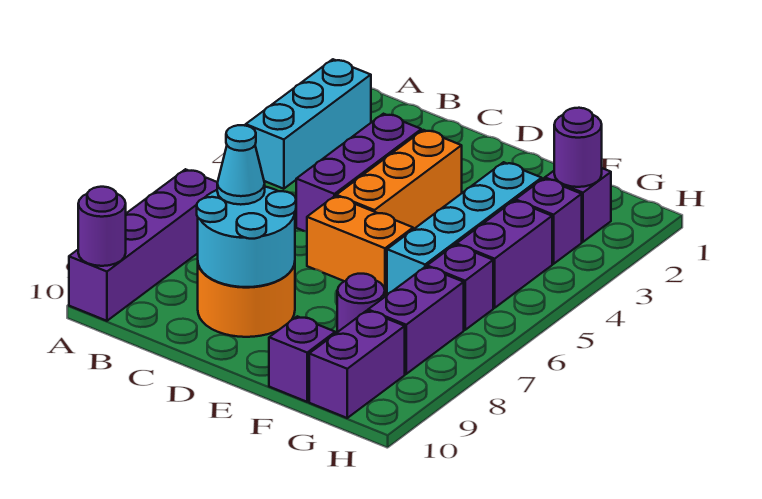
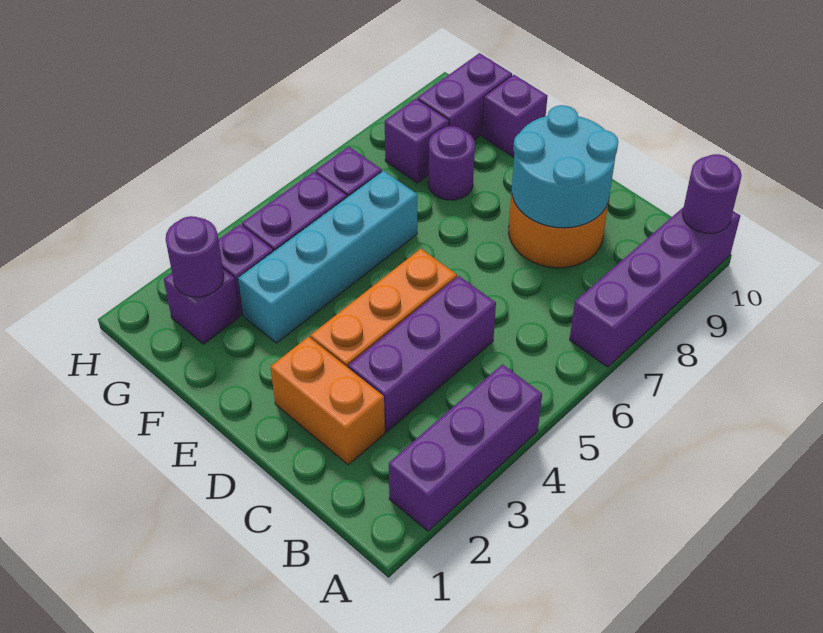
cyan brick A2:A4 level 1 -> purple brick A2:A4 level 1
cyan cone C8 level 3 -> none
orange brick D6:E6 level 1 -> orange brick C2:D2 level 1
purple brick G7:G8 level 1 -> purple brick G8 level 1

